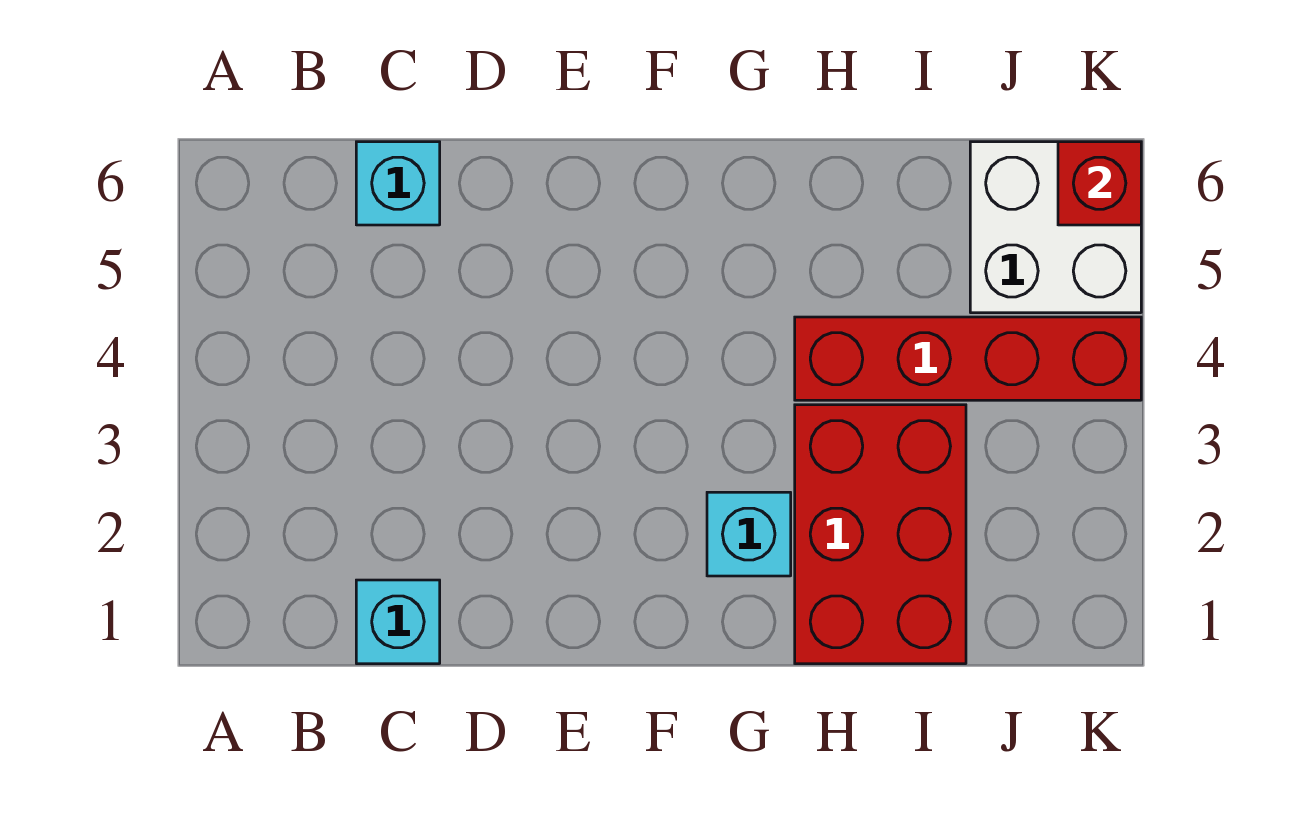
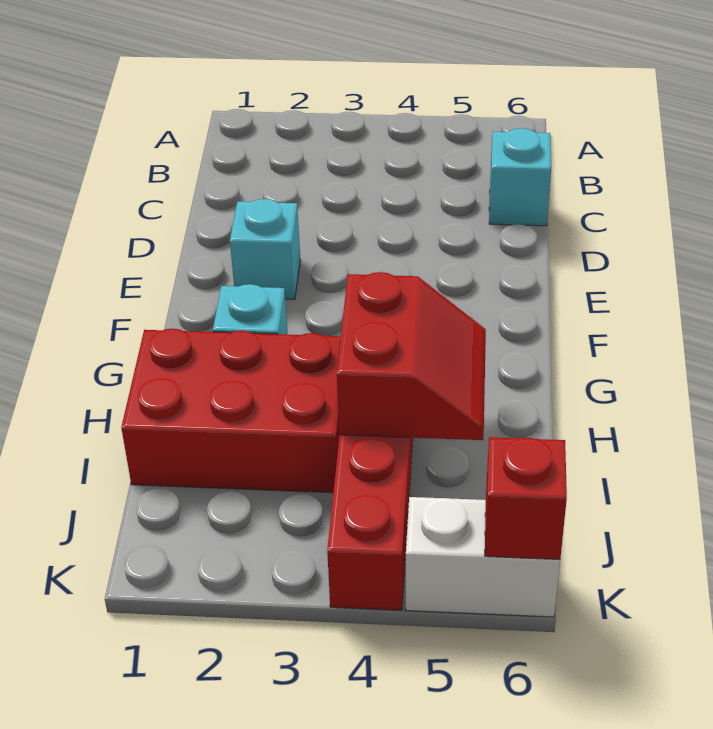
cyan brick C1 level 1 -> cyan brick E2 level 1
none -> red slope H4:I5 level 2 top 4
white brick J5:K6 level 1 -> white brick K5:K6 level 1

